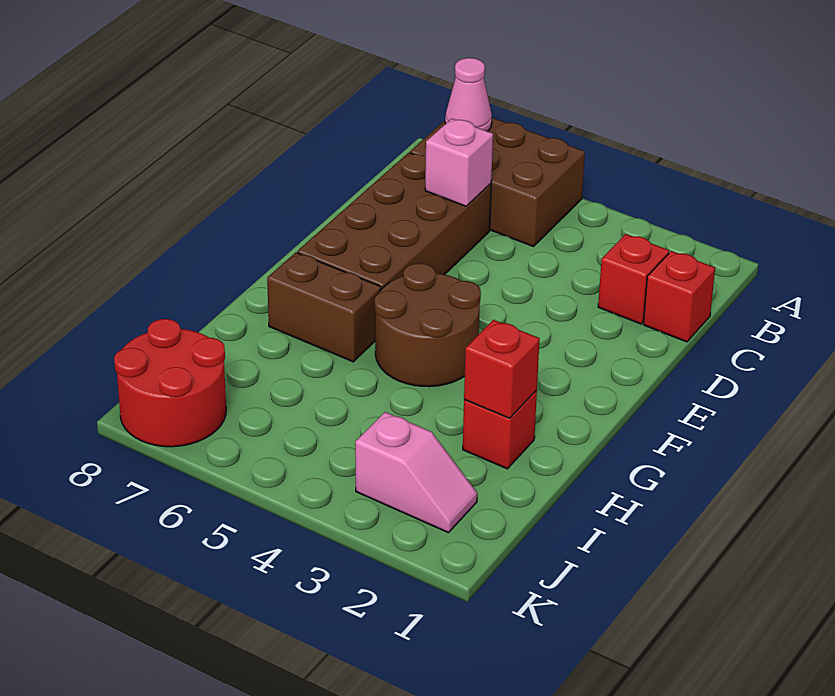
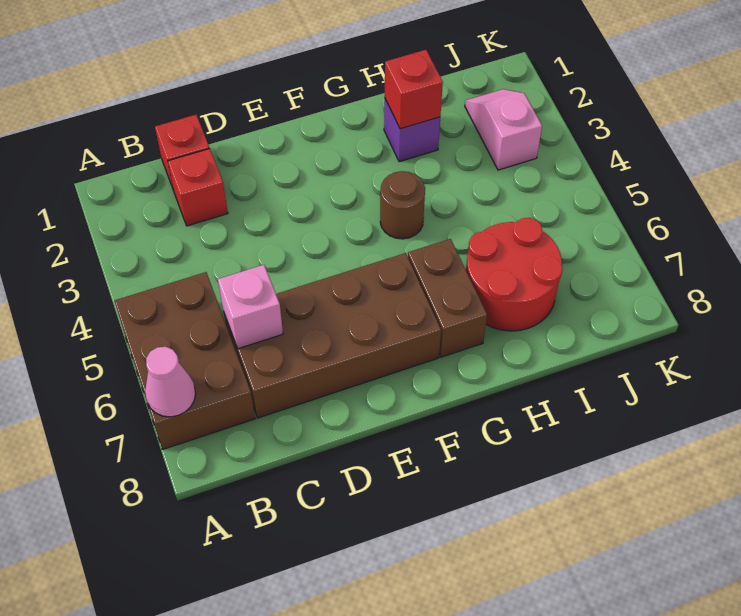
brown round brick F4:G5 level 1 -> brown round brick G4 level 1
red brick H2 level 1 -> purple brick H2 level 1
red round brick J7:K8 level 1 -> red round brick H6:I7 level 1

